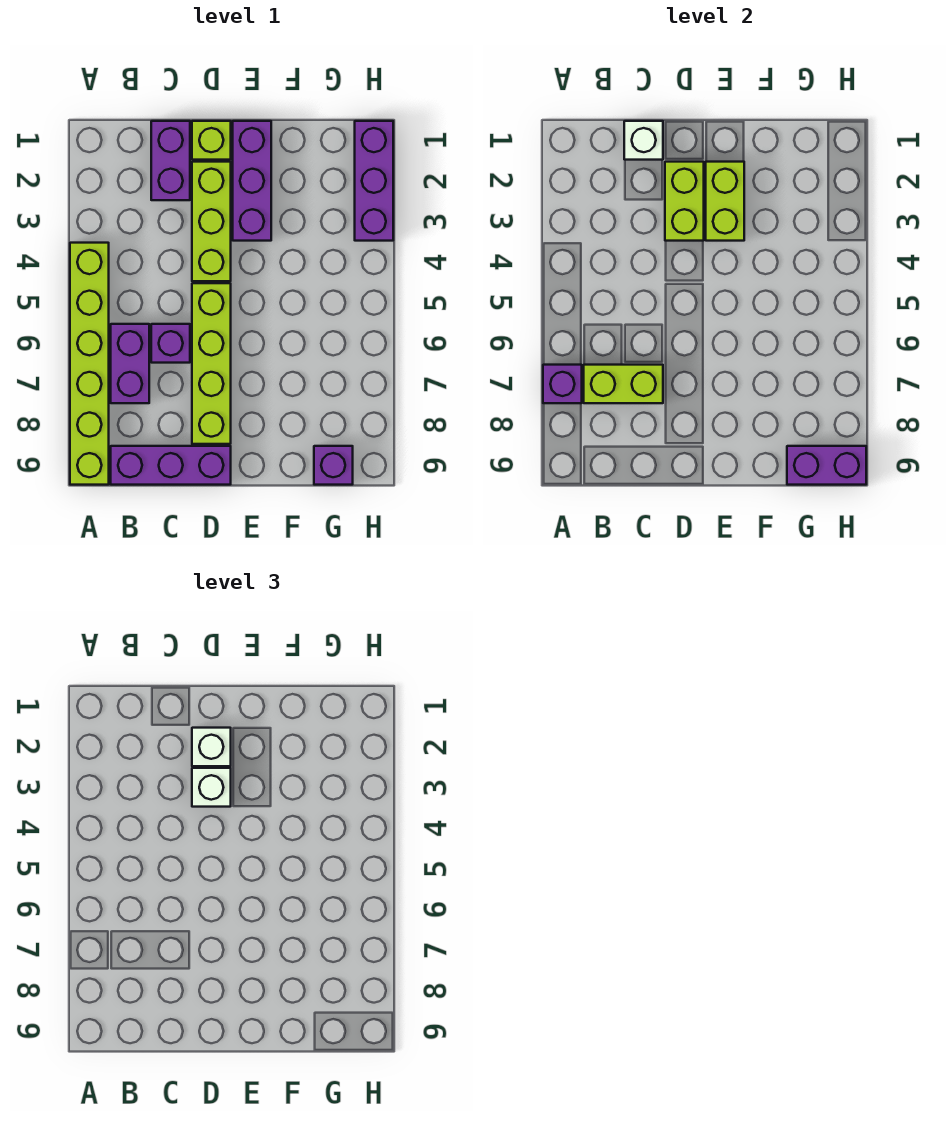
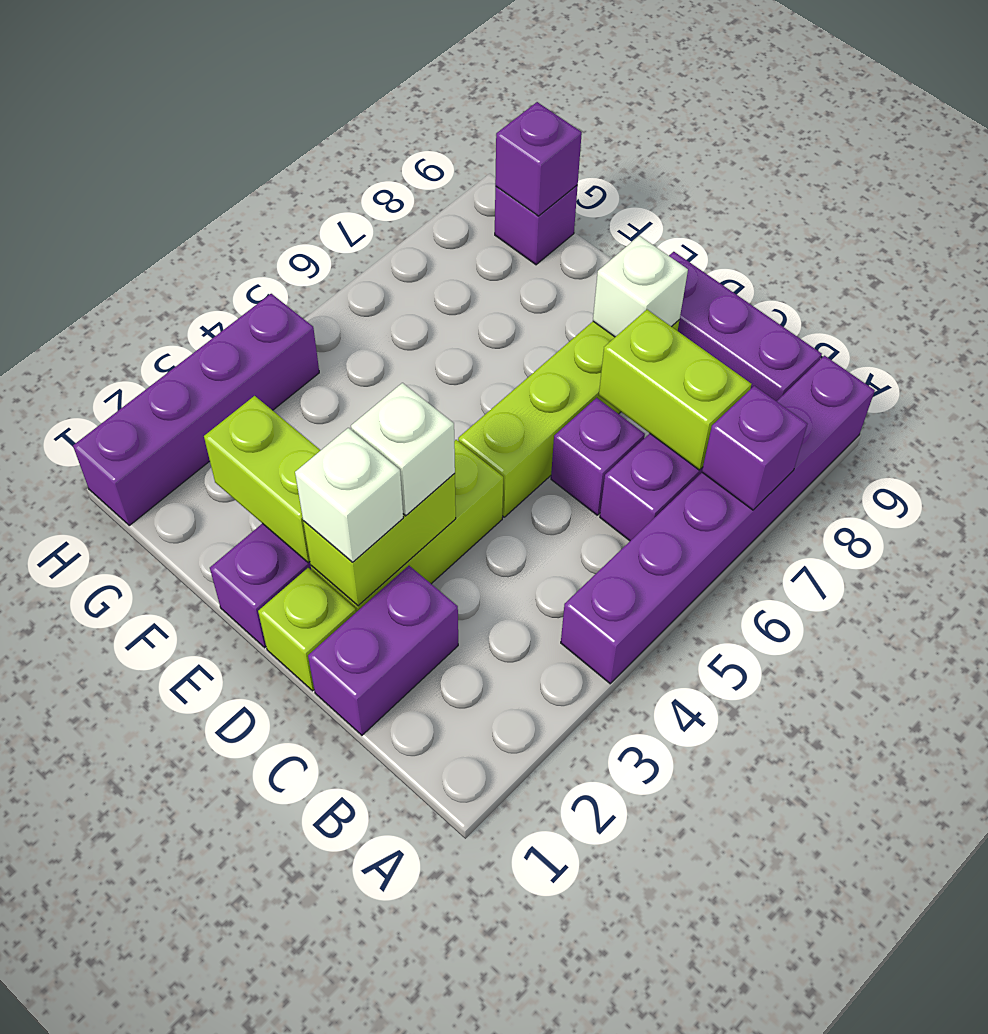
lime brick A4:A9 level 1 -> purple brick A4:A9 level 1
white brick C1 level 2 -> white brick D8 level 2
lime brick E2:E3 level 2 -> lime brick E2:F2 level 2
purple brick G9:H9 level 2 -> purple brick G9 level 2
purple brick H1:H3 level 1 -> purple brick H1:H4 level 1

